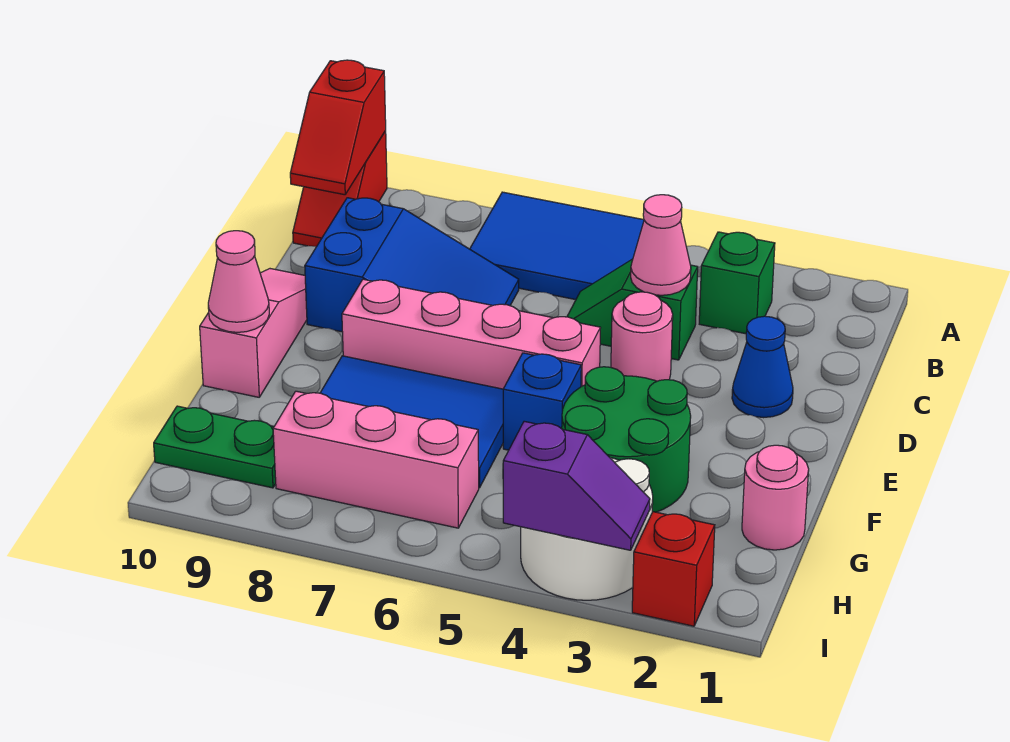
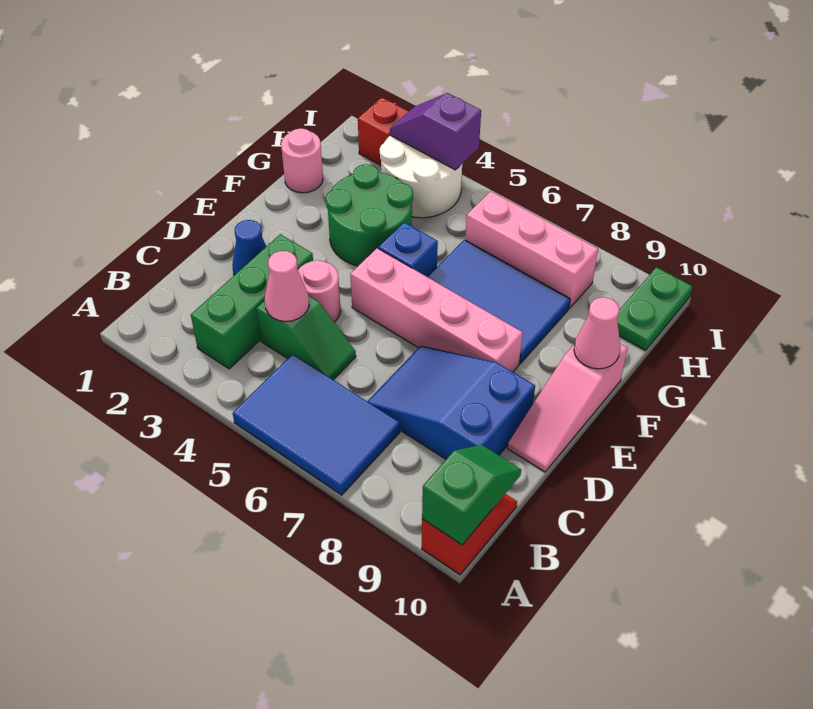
red slope A10:B10 level 2 top A -> green slope A10:B10 level 2 top A
green brick B3 level 1 -> green brick B3:D3 level 1
green plate H9:H10 level 1 -> green plate H10:I10 level 1

